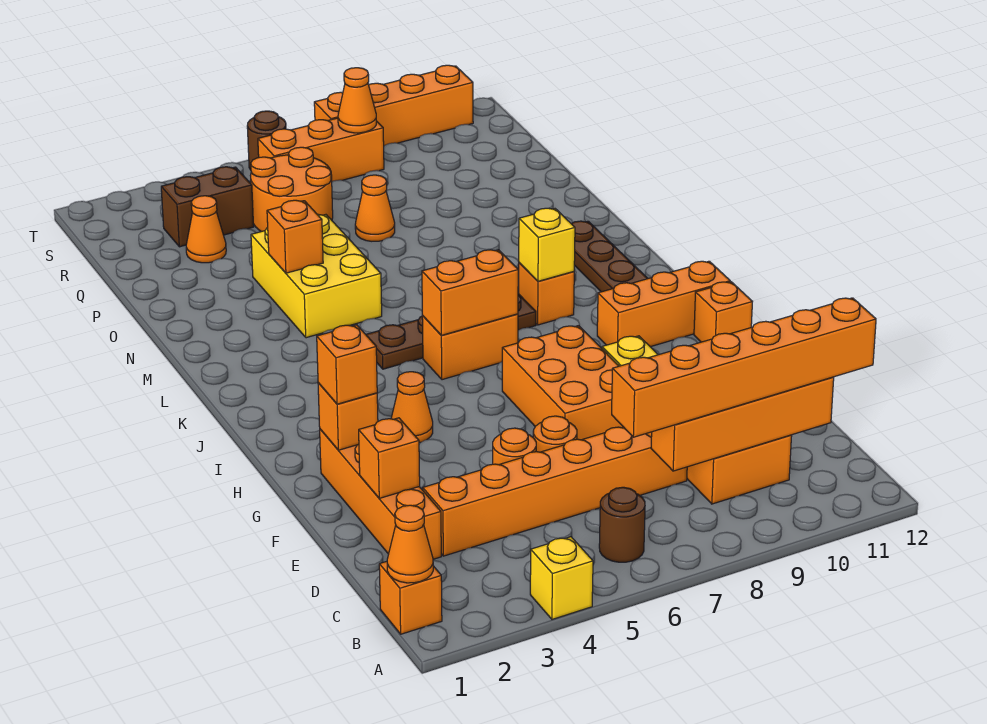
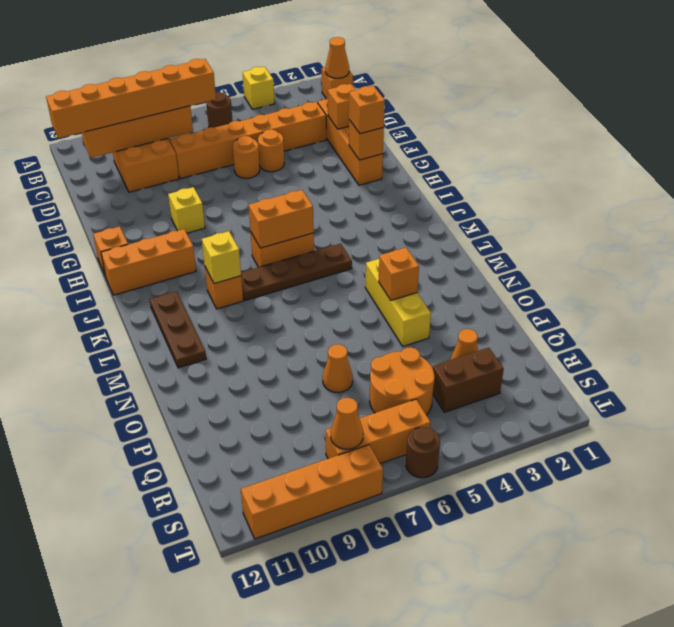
orange brick F7:H8 level 1 -> none
orange cone H4 level 1 -> none
yellow brick M4:O5 level 1 -> yellow brick M4:O4 level 1

